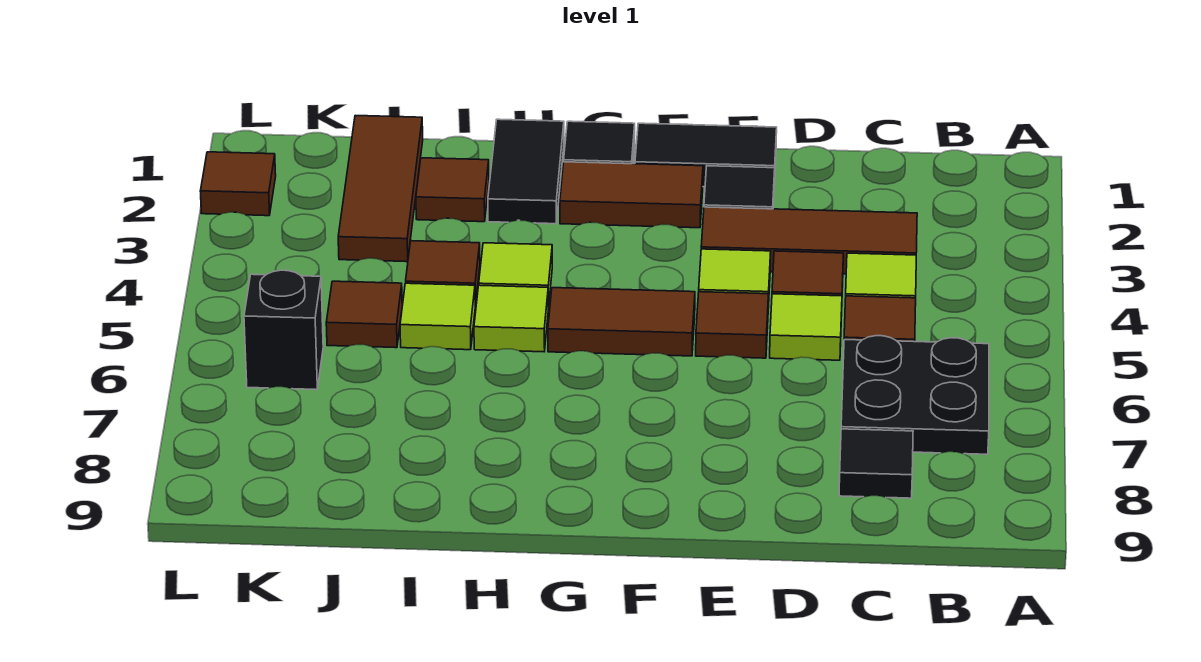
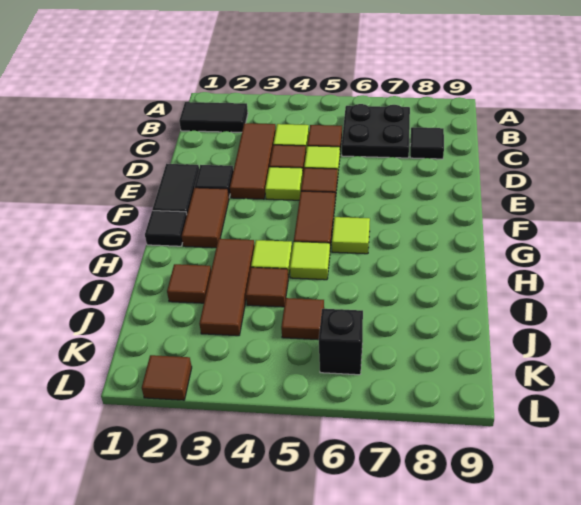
black tile H1:H2 level 1 -> black tile B1:B2 level 1
lime tile I5 level 1 -> lime tile G6 level 1
brown tile J1:J3 level 1 -> brown tile H3:J3 level 1

